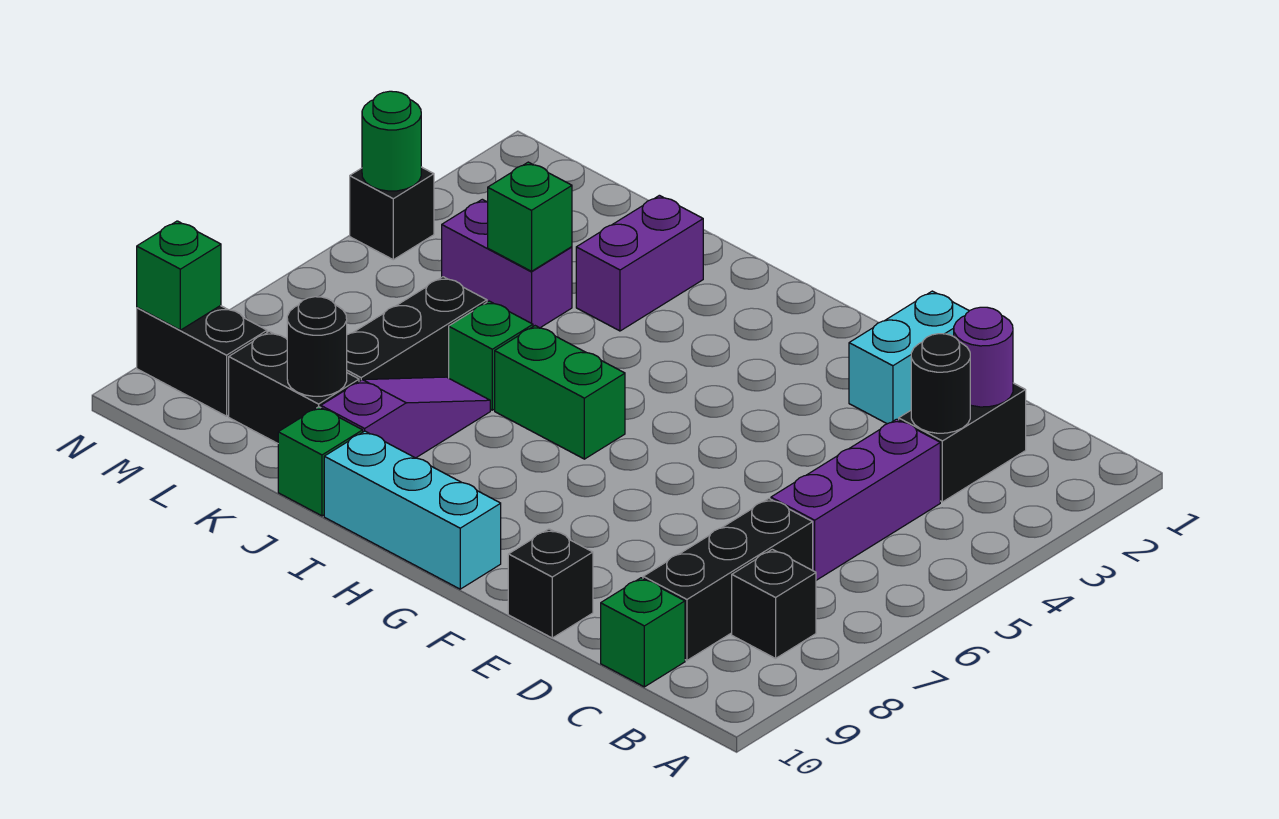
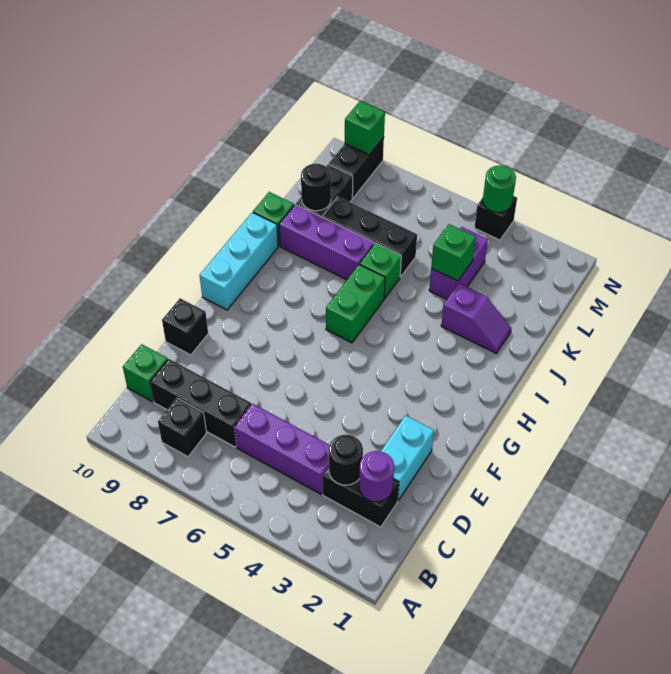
cyan brick E1:E2 level 1 -> cyan brick D2:E2 level 1
purple brick J2:J3 level 1 -> purple slope J2:J3 level 1 top 3
purple slope J7:J9 level 1 top 9 -> purple brick J7:J9 level 1

